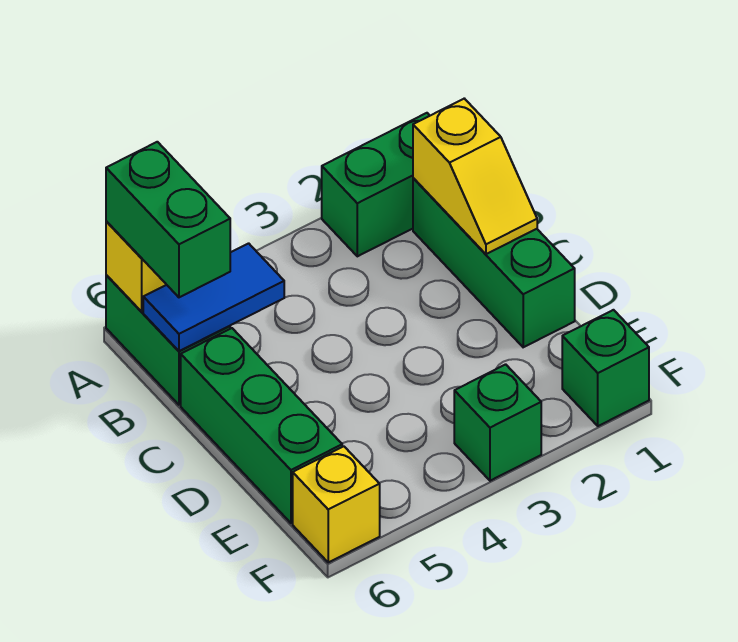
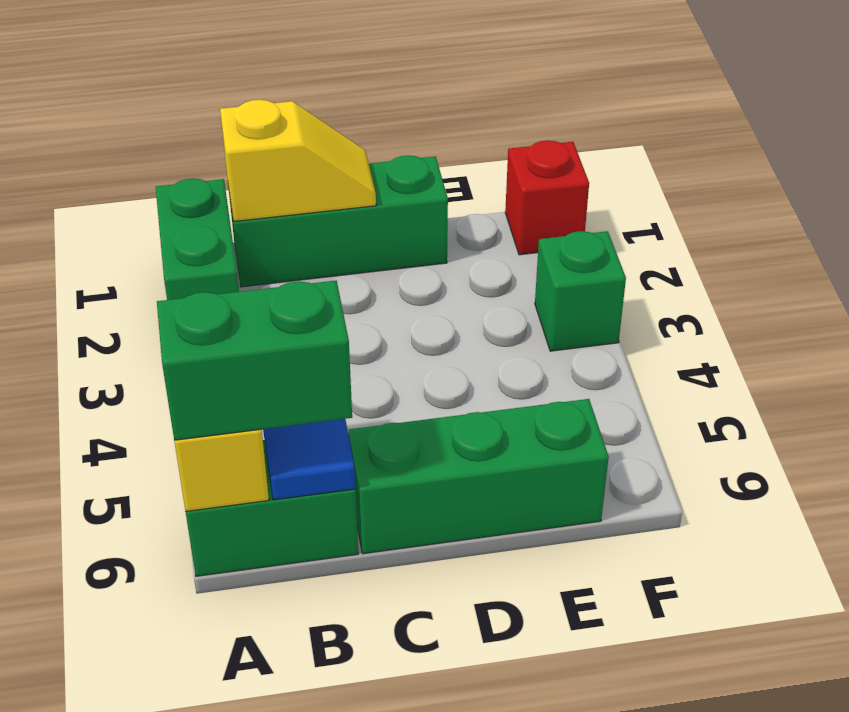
green brick F1 level 1 -> red brick F1 level 1
yellow brick F6 level 1 -> none

